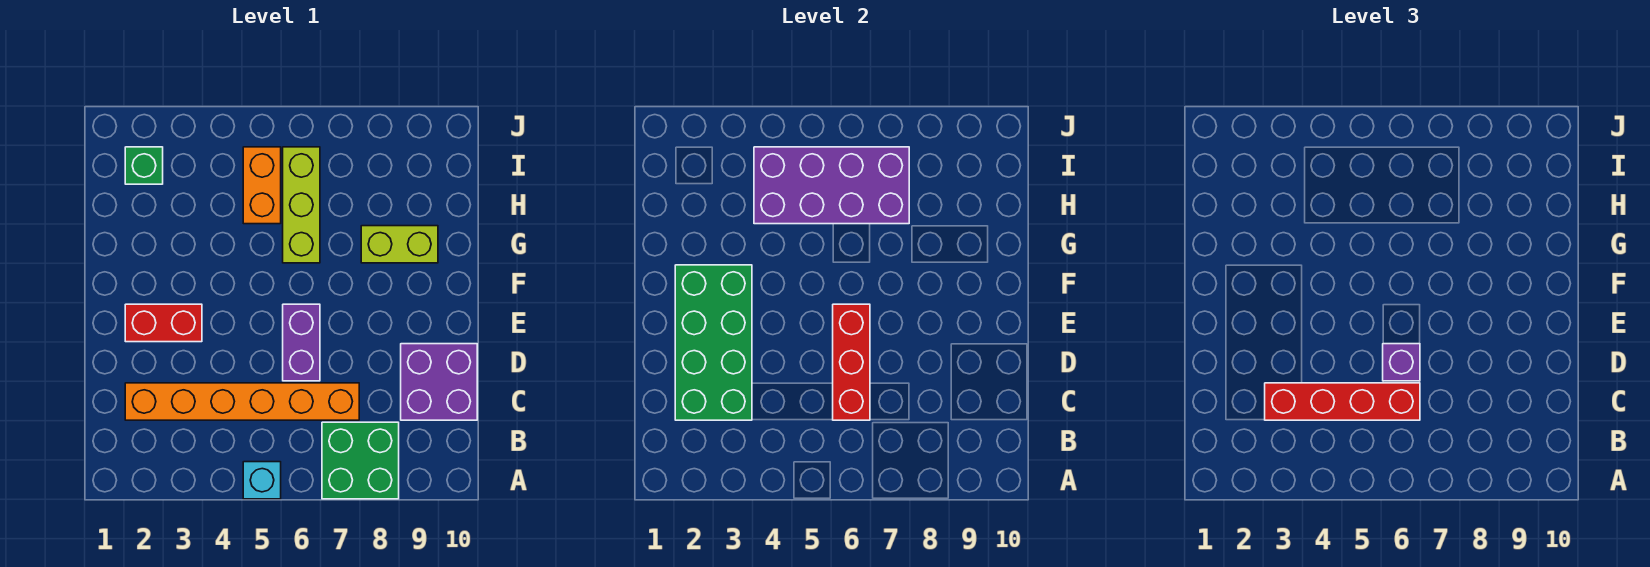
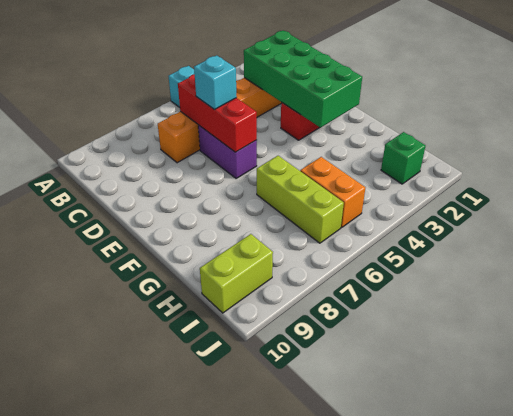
green brick A7:B8 level 1 -> none
red brick C3:C6 level 3 -> none
purple brick C9:D10 level 1 -> none
purple brick D6 level 3 -> cyan brick D6 level 3
lime brick G8:G9 level 1 -> lime brick I9:I10 level 1
purple brick H4:I7 level 2 -> none

